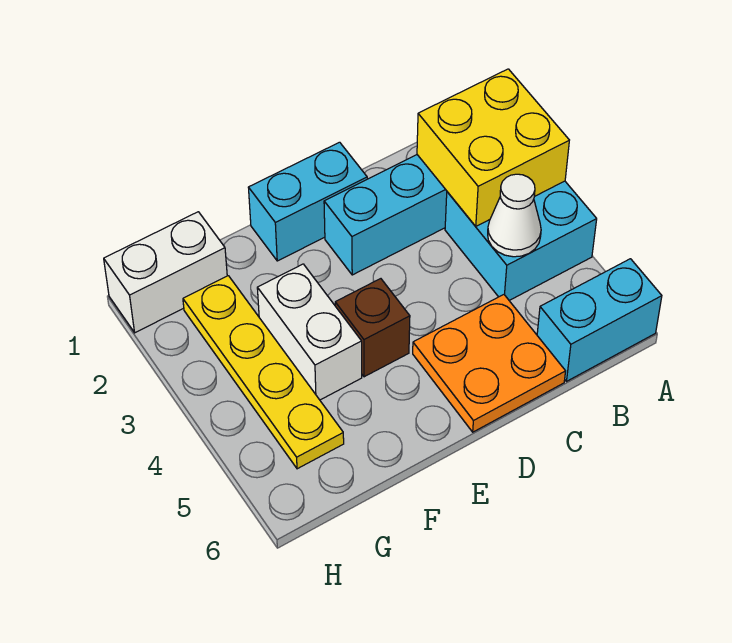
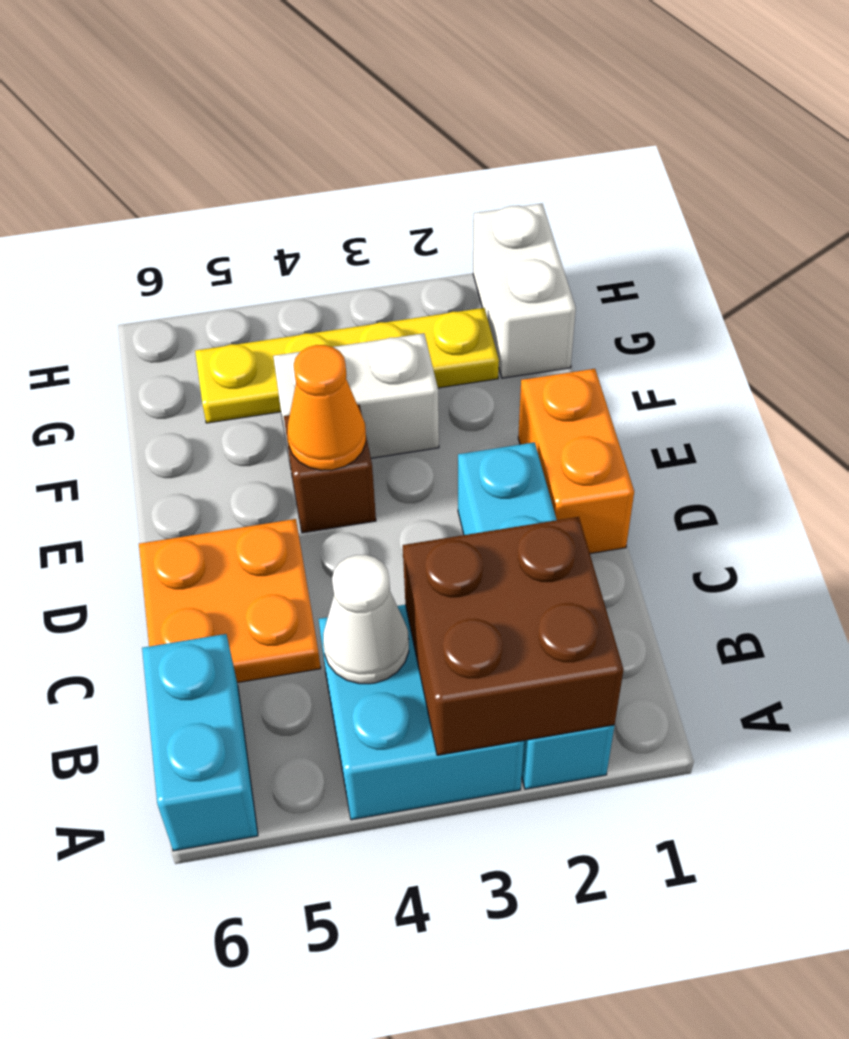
yellow brick A2:B3 level 2 -> brown brick A2:B3 level 2
cyan brick D1:E1 level 1 -> orange brick D1:E1 level 1
none -> orange cone E4 level 2

